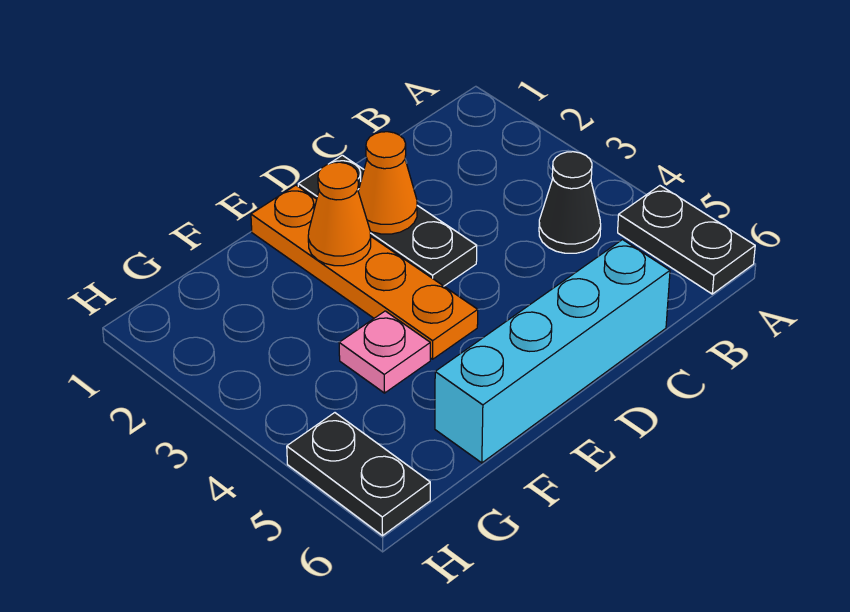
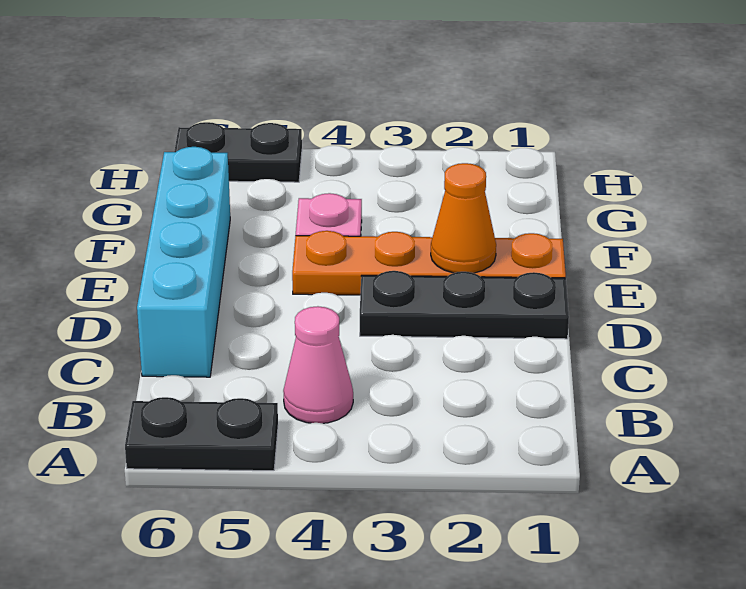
black cone B4 level 1 -> pink cone B4 level 1
orange cone D2 level 2 -> none

